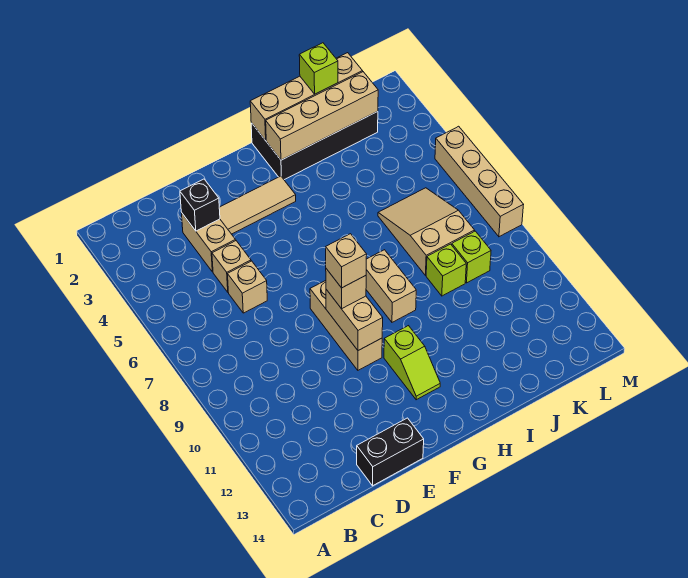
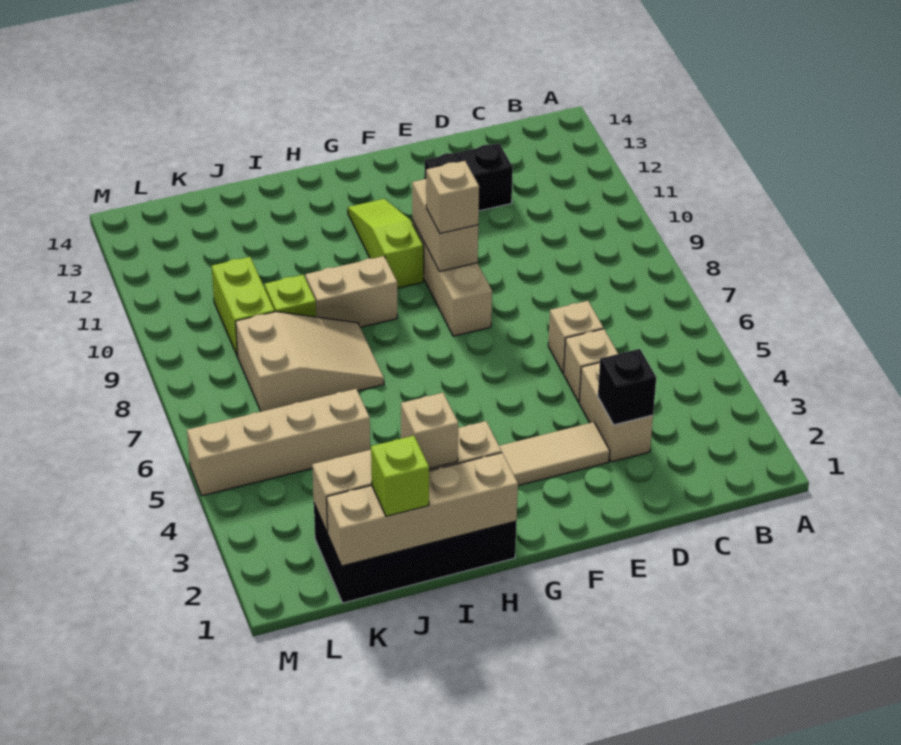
black brick D14:E14 level 1 -> black brick D12:E12 level 1
tan brick F9 level 4 -> tan brick I2 level 3
lime slope G11:G12 level 1 top 11 -> lime slope G10:G12 level 1 top 10
tan brick H8:H9 level 1 -> tan brick H9:I9 level 1
tan slope J6:K8 level 1 top 8 -> tan slope I7:K8 level 1 top K
lime brick K9 level 1 -> lime brick K9:K10 level 1
tan brick M5:M8 level 1 -> tan brick J5:M5 level 1

